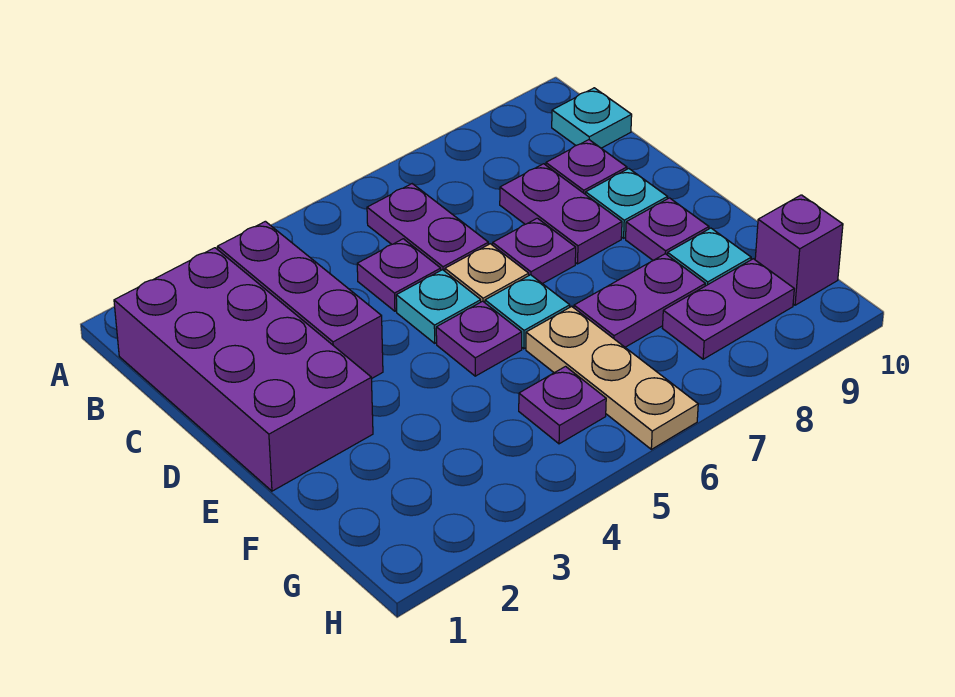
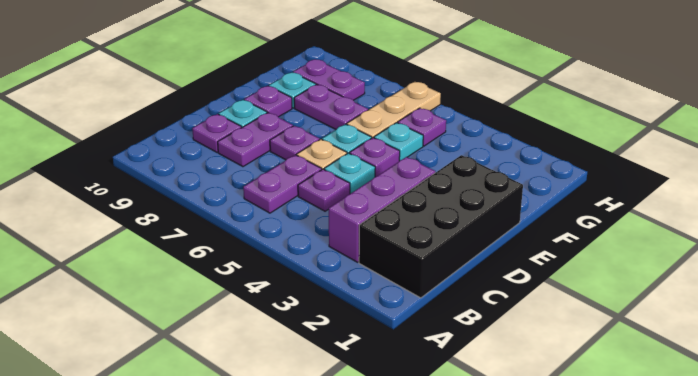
purple brick B1:E2 level 1 -> black brick B1:E2 level 1
cyan plate B10 level 1 -> cyan plate F5 level 1
purple brick G10 level 1 -> none

